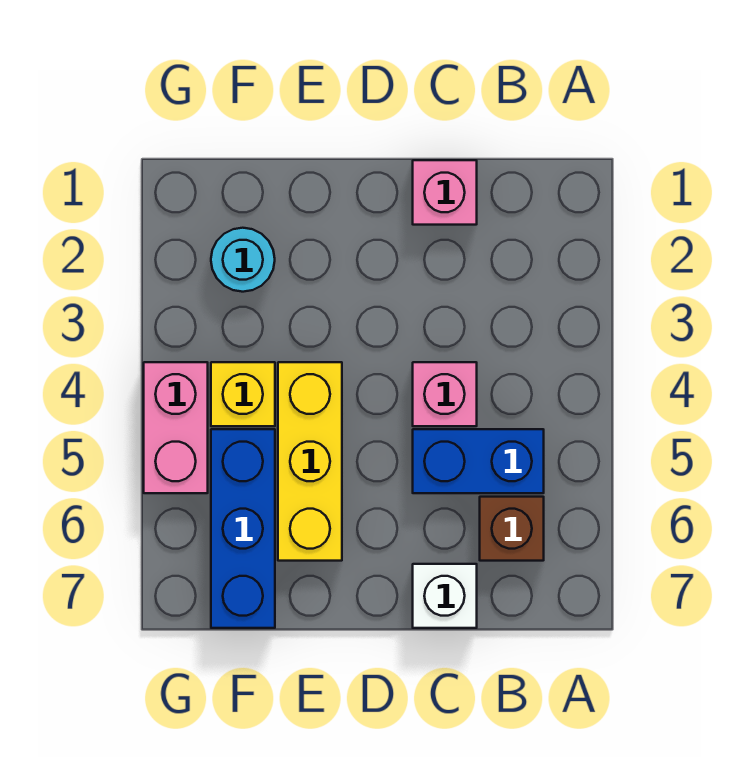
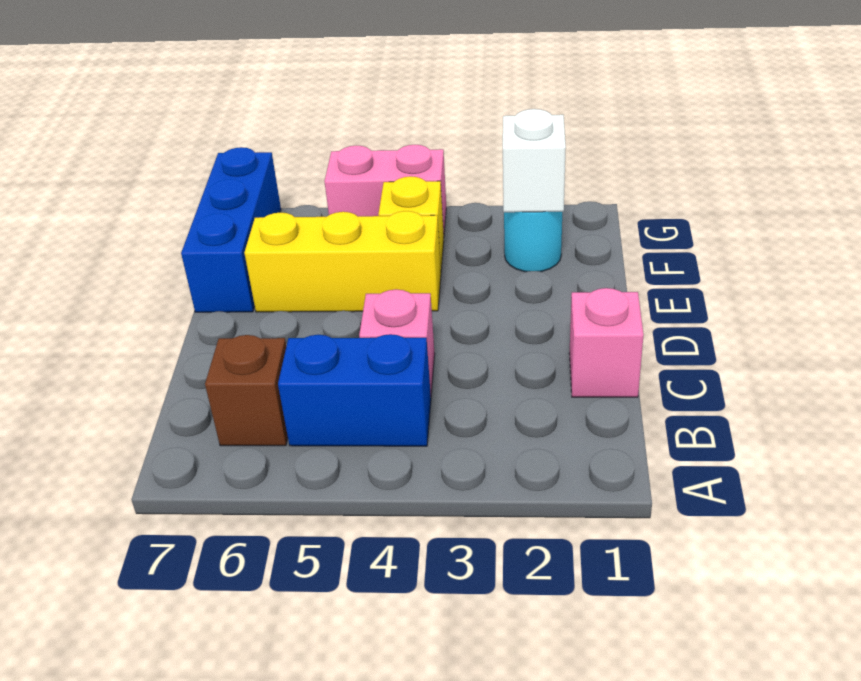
blue brick B5:C5 level 1 -> blue brick B4:B5 level 1
white brick C7 level 1 -> white brick F2 level 2
blue brick F5:F7 level 1 -> blue brick E7:G7 level 1

